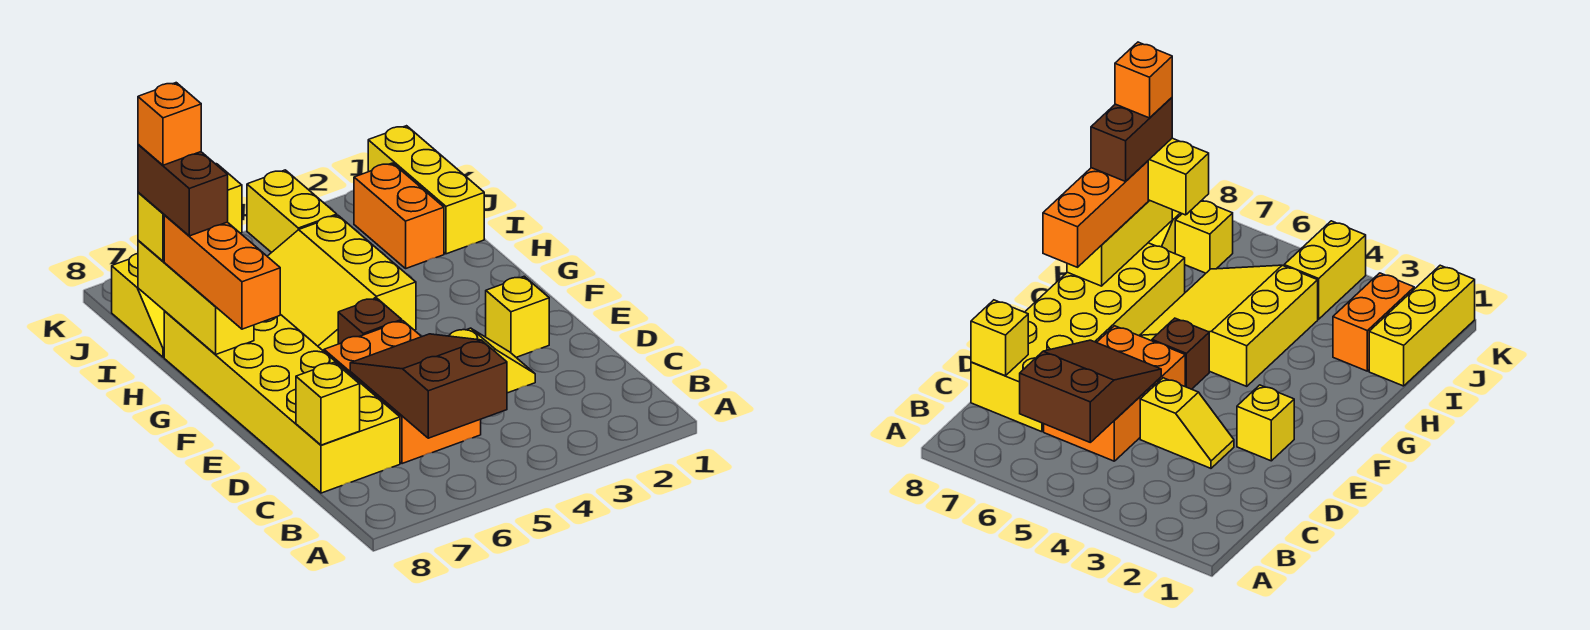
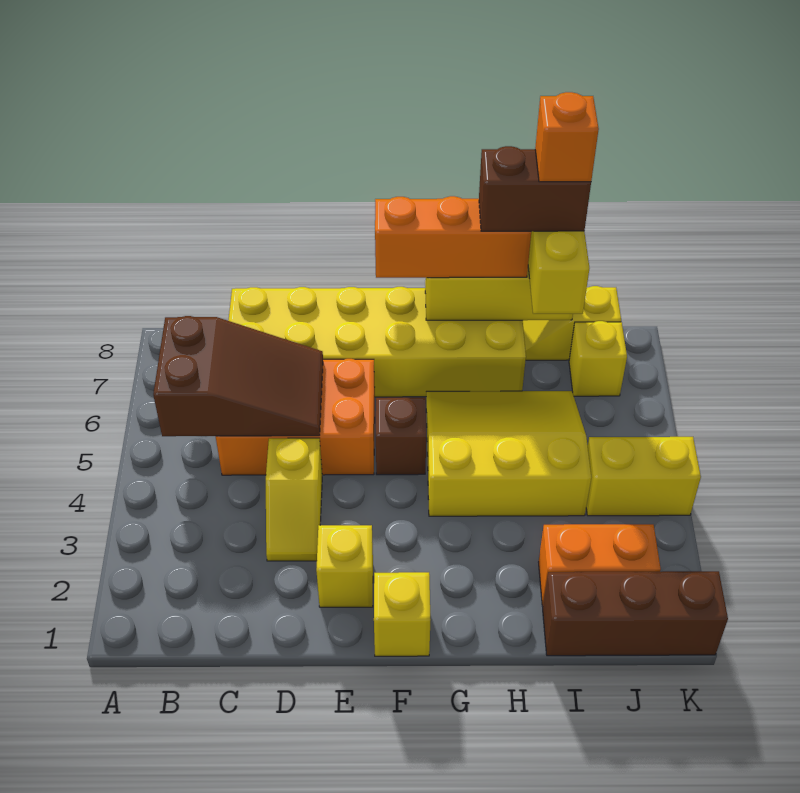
yellow brick C8 level 2 -> yellow brick F1 level 1
yellow brick I1:K1 level 1 -> brown brick I1:K1 level 1

